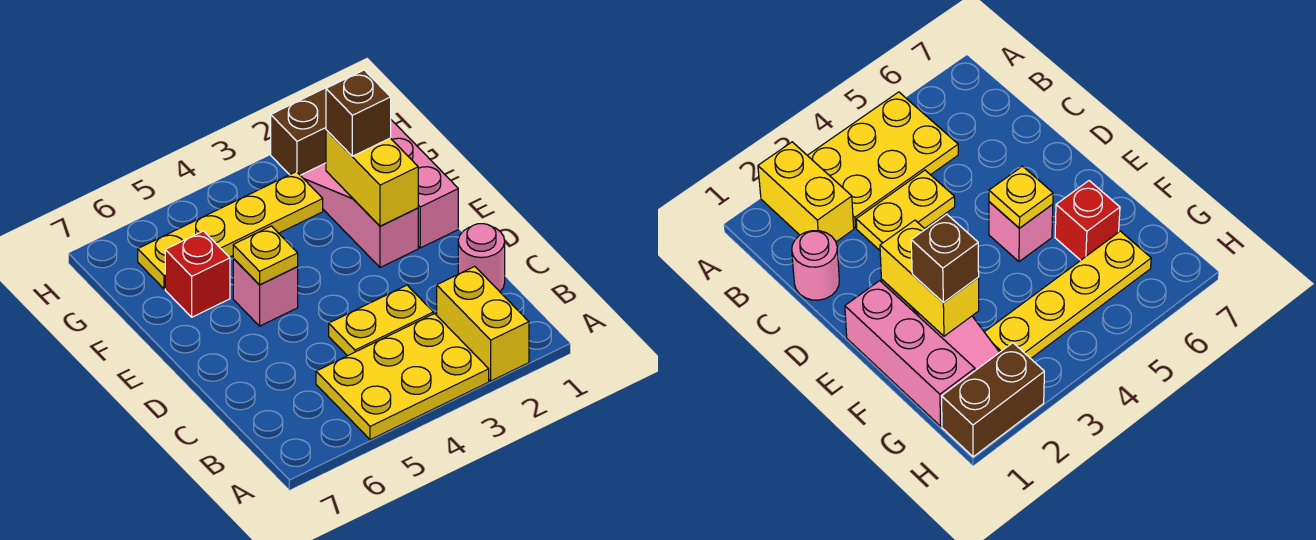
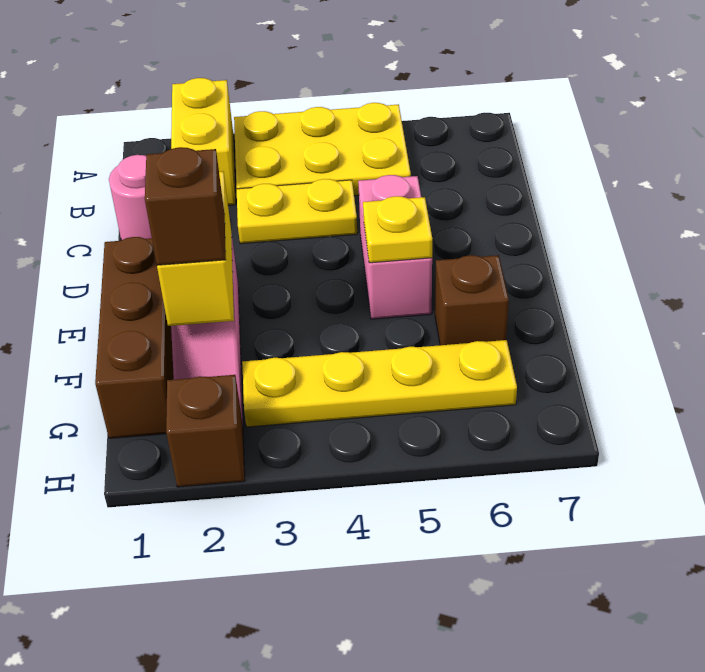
pink brick E1:G1 level 1 -> brown brick E1:G1 level 1
pink brick E5 level 1 -> pink brick D5:E5 level 1
red brick F6 level 1 -> brown brick F6 level 1
brown brick H1:H2 level 1 -> brown brick H2 level 1

